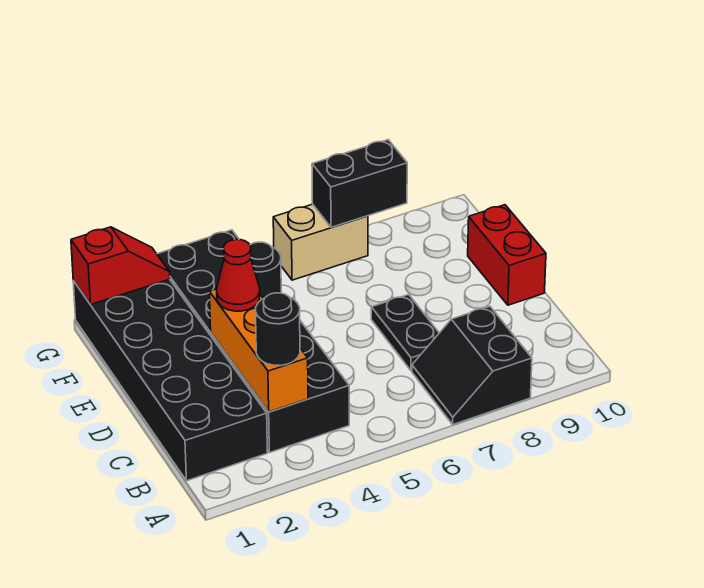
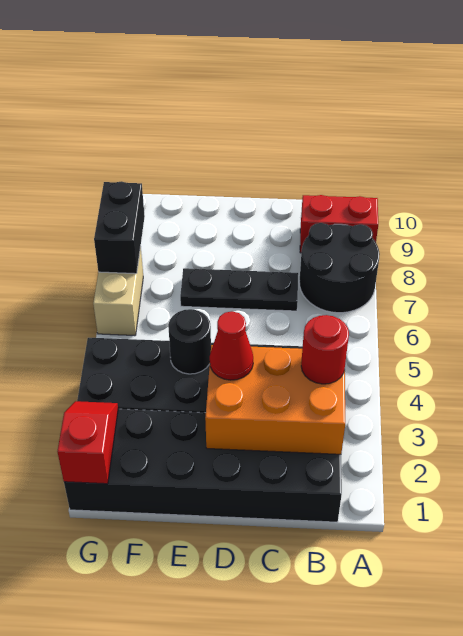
black slope A7:B8 level 1 top 8 -> black round brick A7:B8 level 1
orange brick B3:D3 level 2 -> orange brick B2:D3 level 2
black round brick B3 level 3 -> red round brick B3 level 3
black plate C7:D7 level 1 -> black plate C7:E7 level 1
red brick D10:E10 level 1 -> red brick A9:B9 level 1

